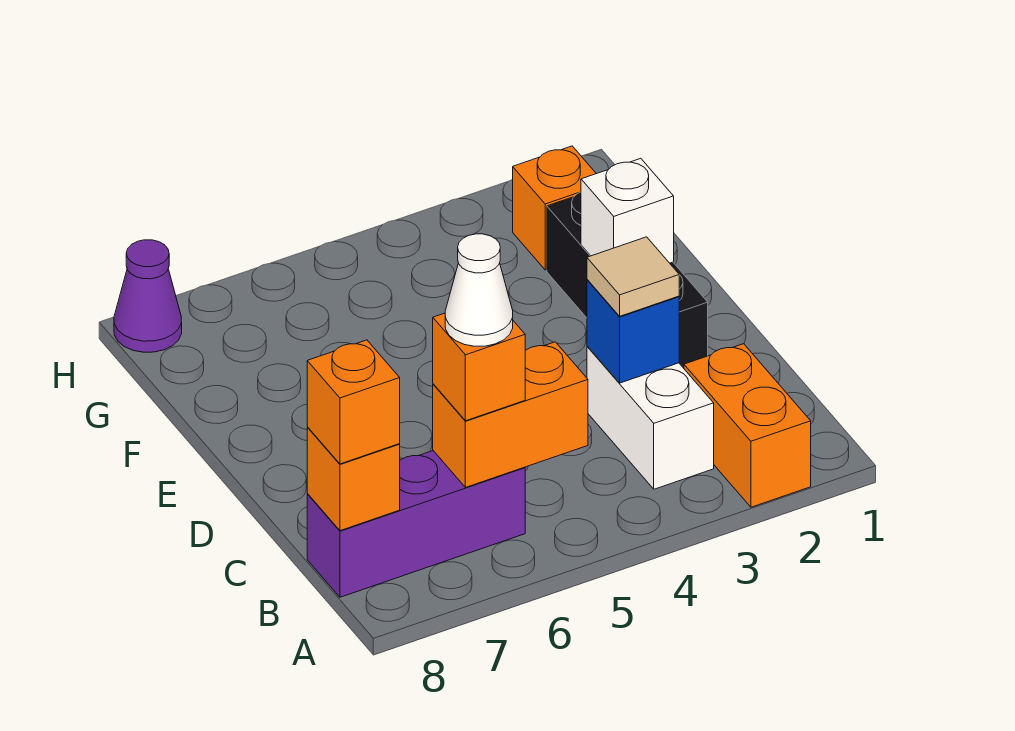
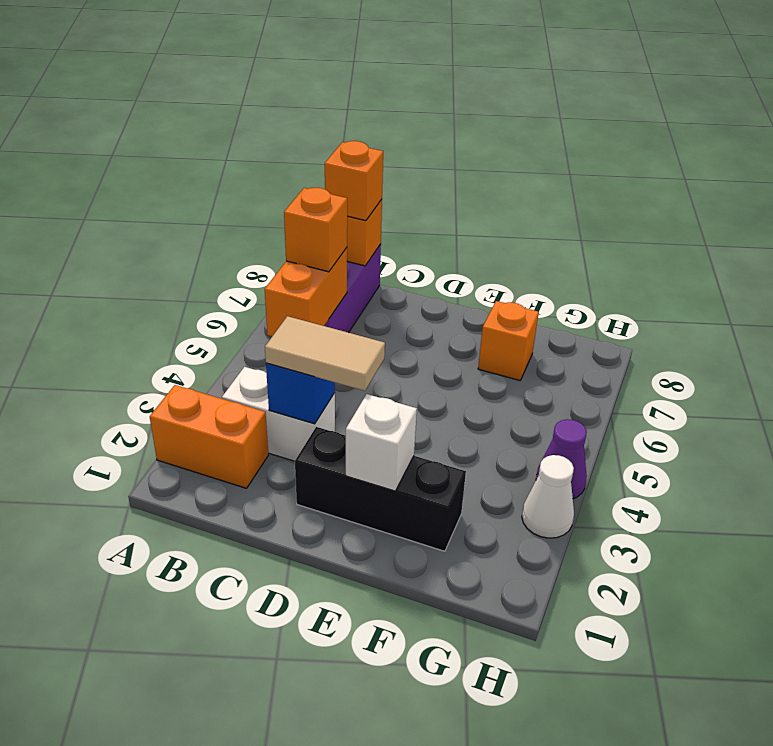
white cone B6 level 4 -> white cone H3 level 1
tan tile C3 level 3 -> tan tile C3:D3 level 3
orange brick G2 level 1 -> orange brick F7 level 1
purple cone H8 level 1 -> purple cone H4 level 1

